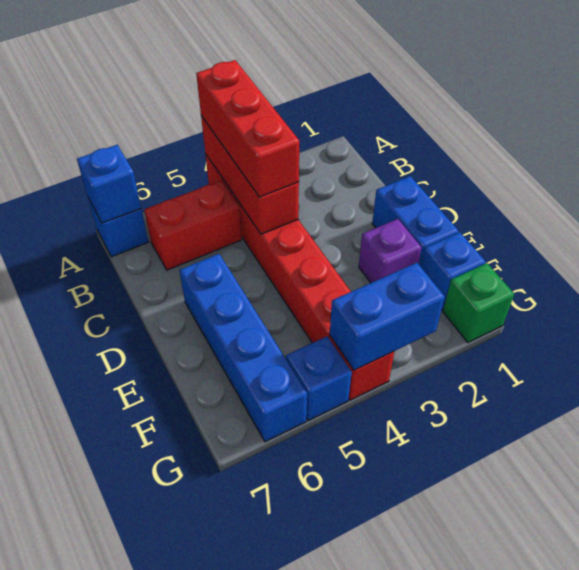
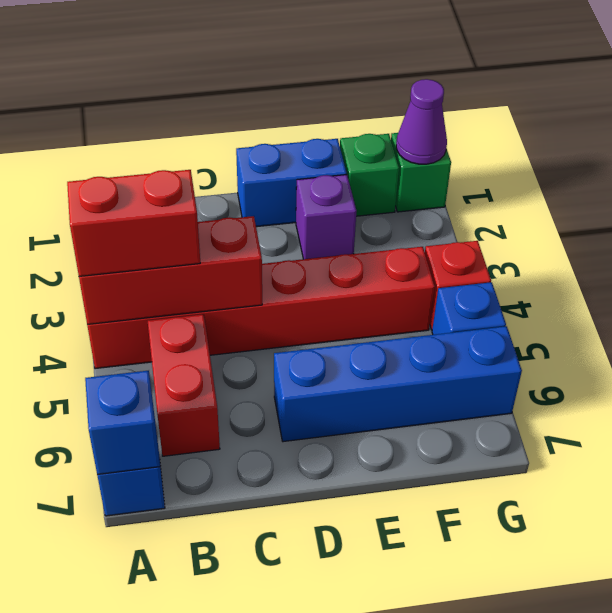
red brick A4:C4 level 3 -> red brick A4:B4 level 3
blue brick F1 level 1 -> green brick F1 level 1
none -> purple cone G1 level 2
blue brick G3:G4 level 2 -> none

